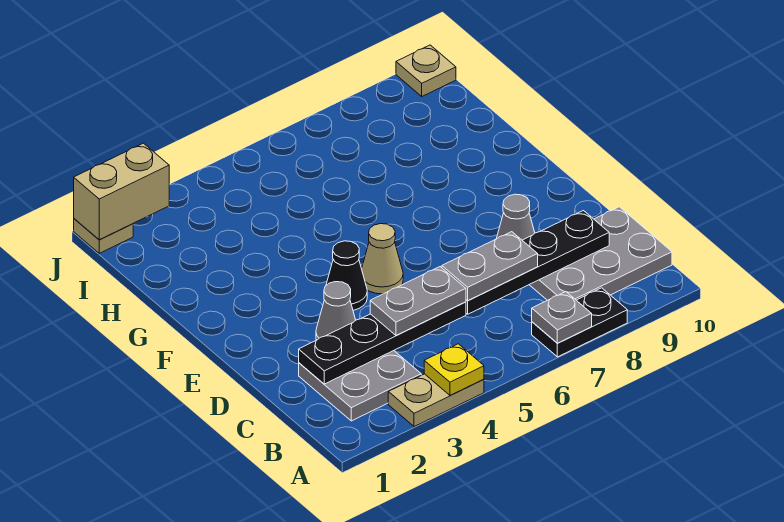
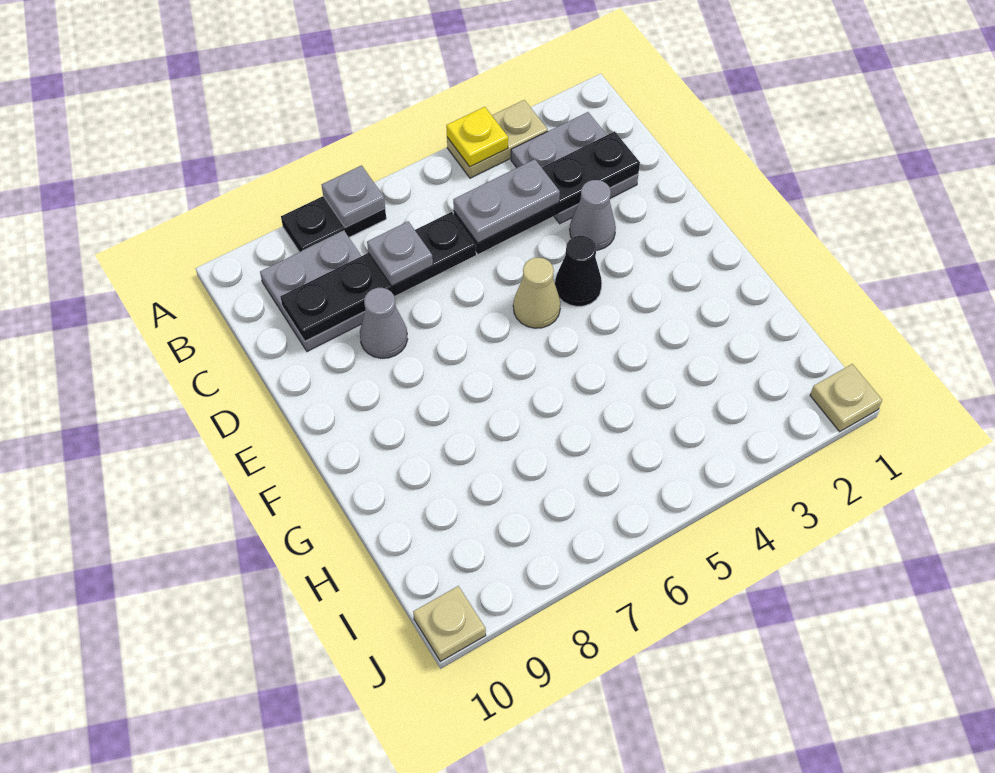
grey plate B8:C10 level 1 -> grey plate B8:C9 level 1
grey plate C6:C7 level 3 -> grey plate C7 level 3
tan brick J1:J2 level 2 -> none

